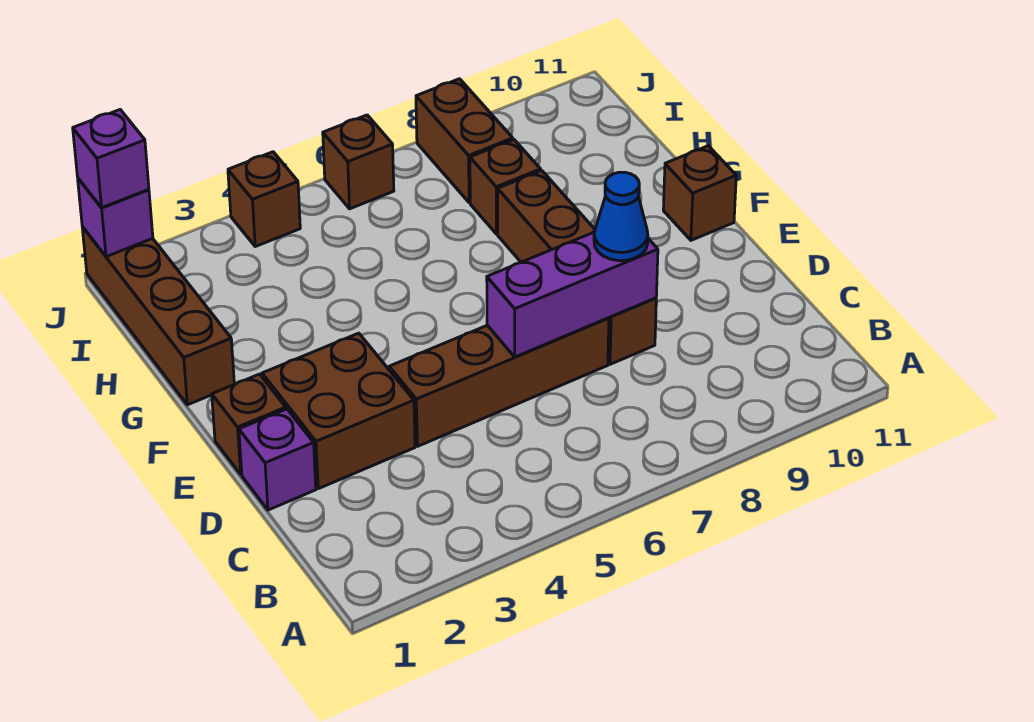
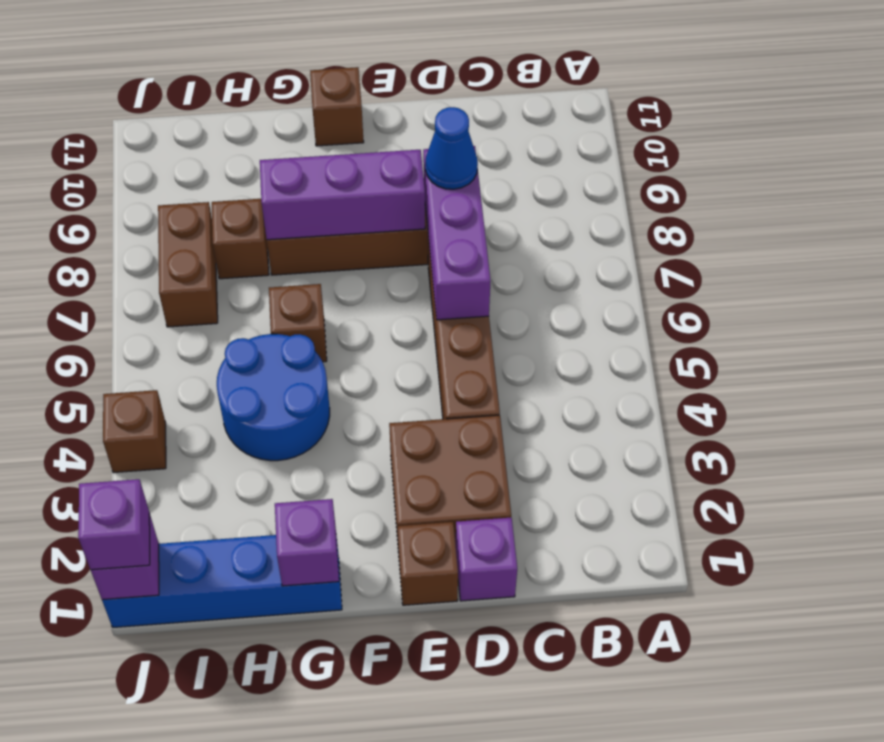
none -> purple brick E8:G8 level 2
brown brick G1:J1 level 1 -> blue brick G1:J1 level 1
none -> purple brick G1 level 2
none -> blue round brick G4:H5 level 1
brown brick I8:J8 level 1 -> brown brick I7:I8 level 1
brown brick J6 level 1 -> brown brick G6 level 1

